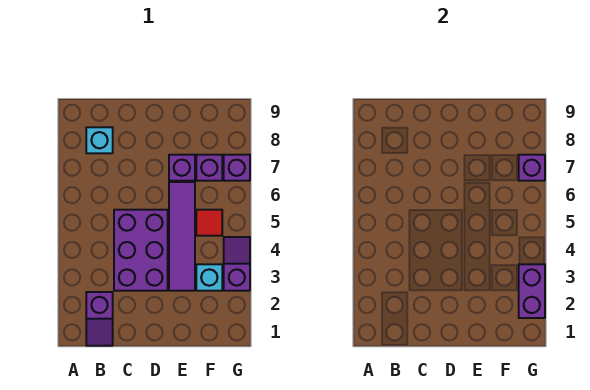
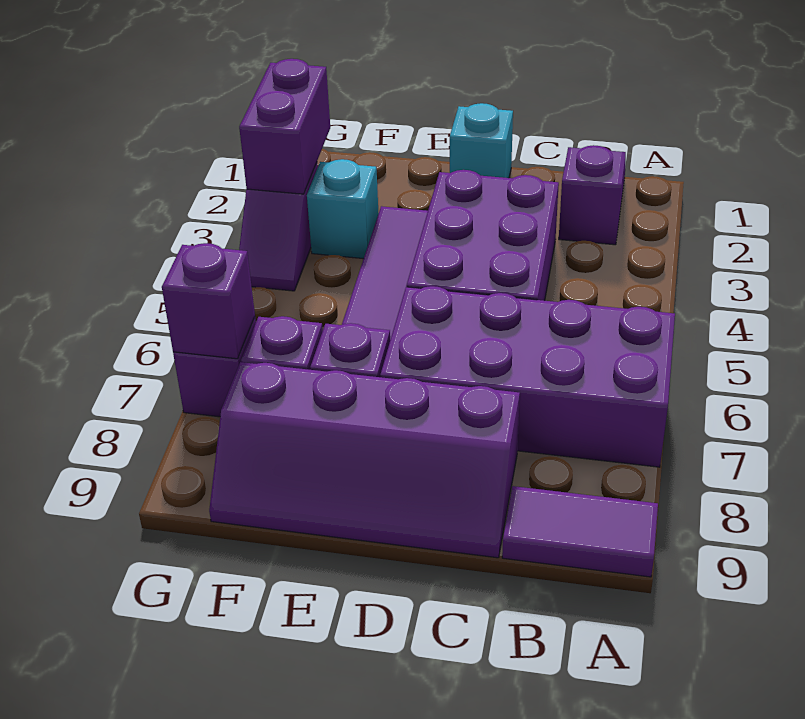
none -> purple brick A6:D7 level 1
none -> purple tile A9:B9 level 1
cyan brick B8 level 1 -> cyan brick D1 level 1
none -> purple slope C8:F9 level 1 top 8
red tile F5 level 1 -> none

